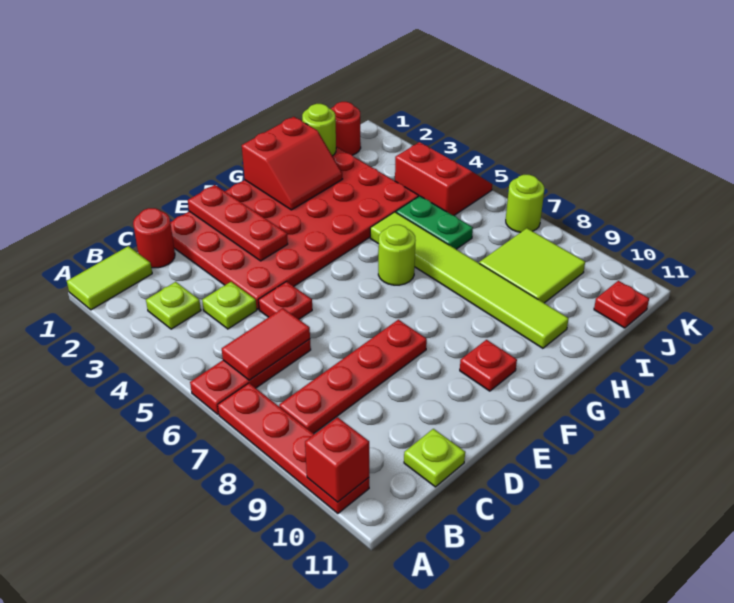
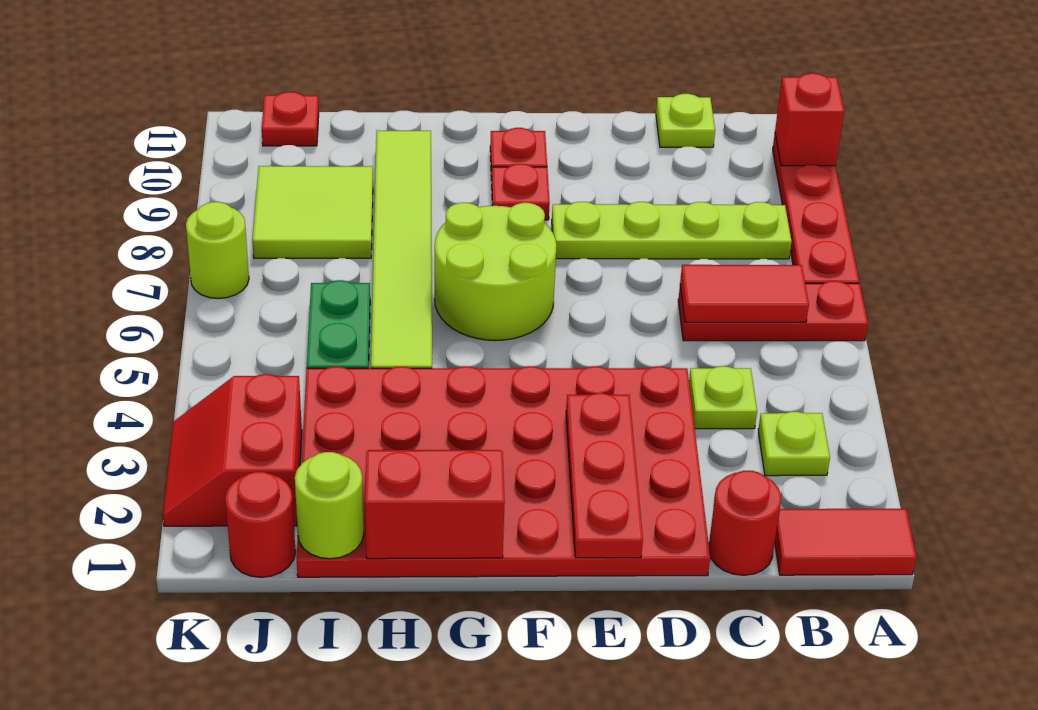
lime tile A1:B1 level 1 -> red tile A1:B1 level 1
red plate B8:E8 level 1 -> lime plate B8:E8 level 1
red plate D5 level 1 -> red plate F9 level 1
lime round brick G6 level 1 -> lime round brick F6:G7 level 1
red slope J4:K5 level 1 top J -> red slope J2:K3 level 1 top J

